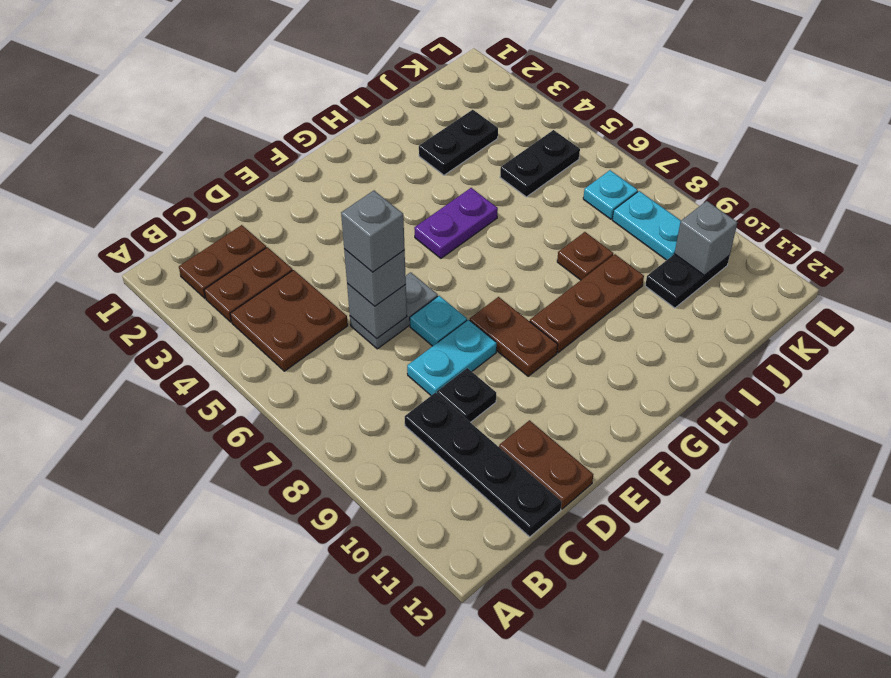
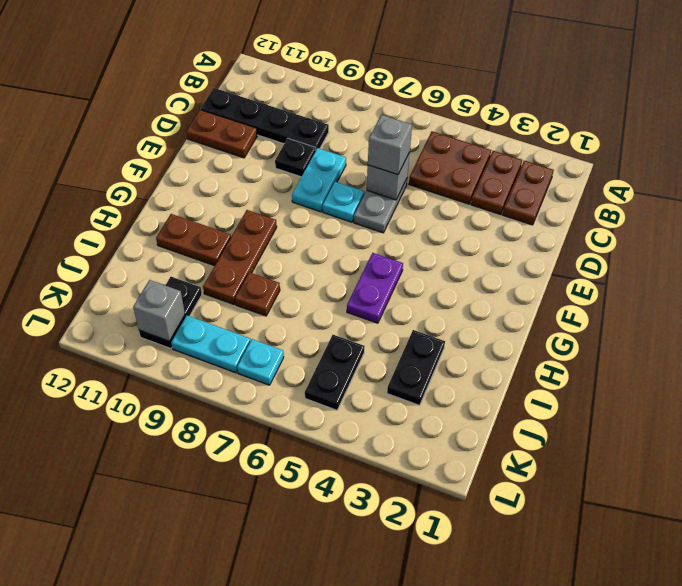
grey brick D6 level 4 -> none
brown plate F8:F9 level 1 -> brown plate H10:H11 level 1

